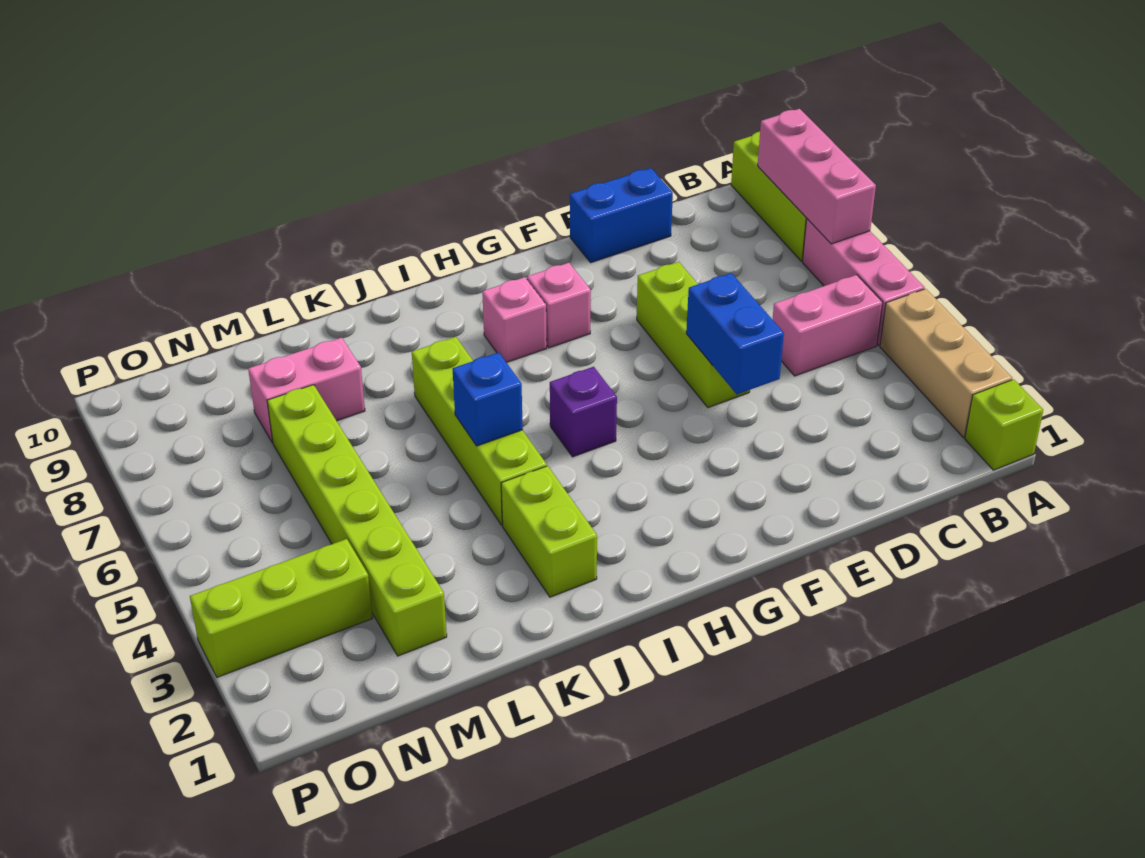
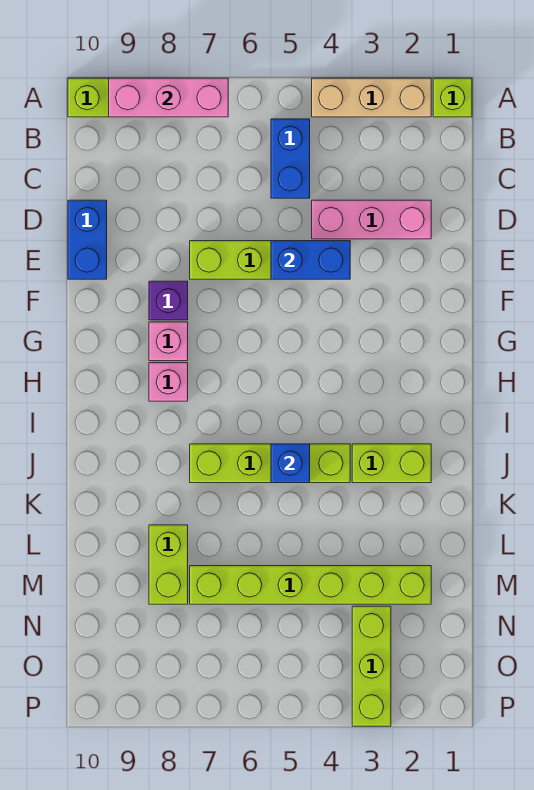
pink brick A5:A7 level 1 -> pink brick D2:D4 level 1
pink brick B5:C5 level 1 -> blue brick B5:C5 level 1
purple brick H5 level 1 -> purple brick F8 level 1
pink brick L8:M8 level 1 -> lime brick L8:M8 level 1

